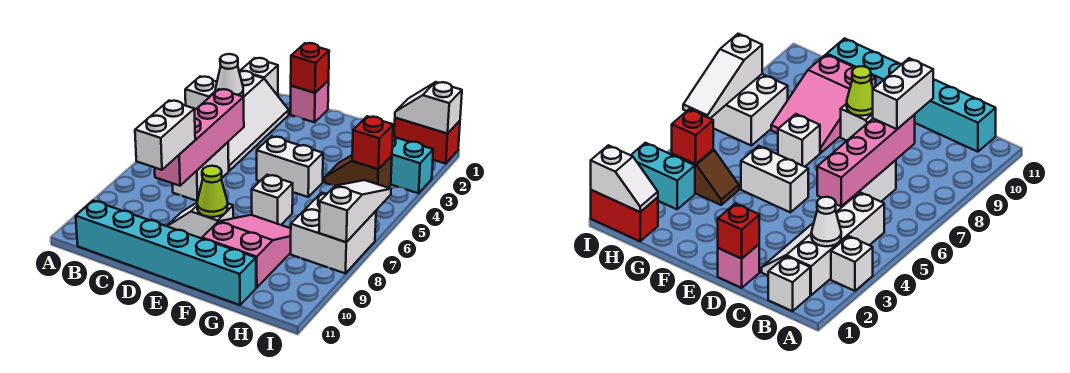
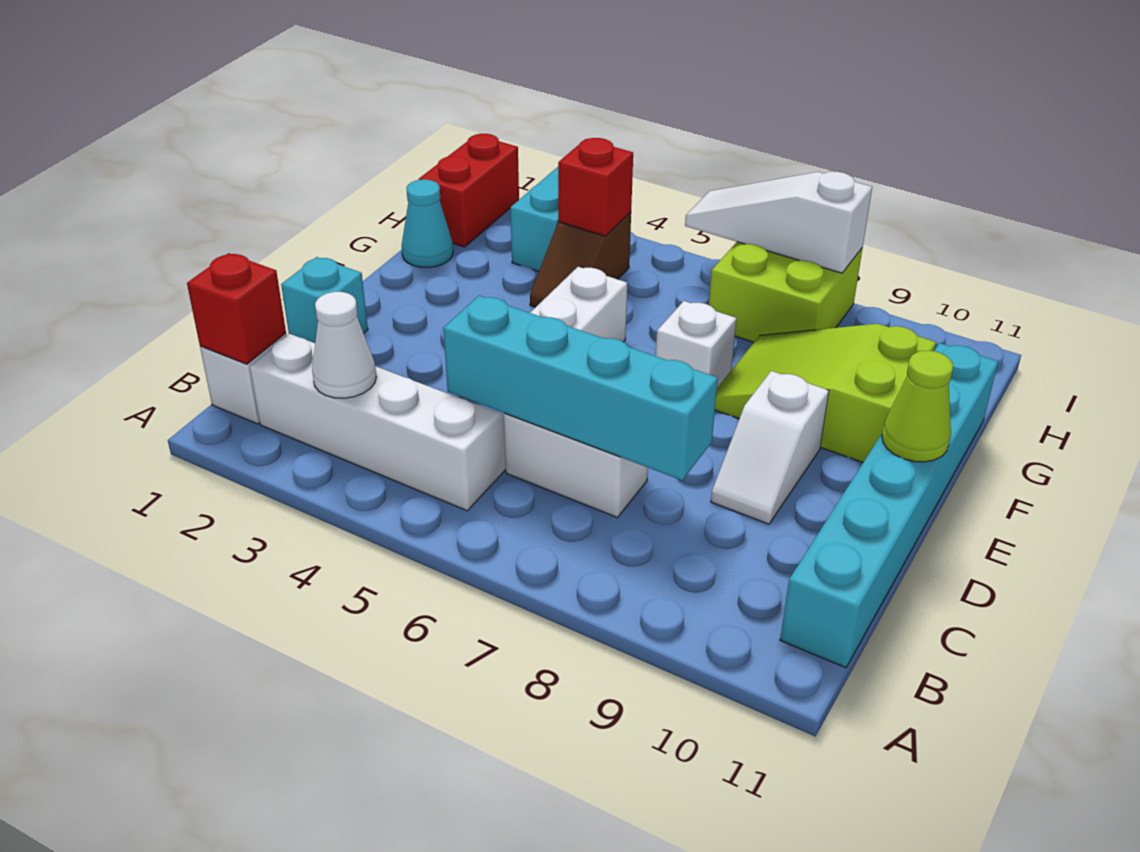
white brick A3 level 1 -> none
pink brick C5:C8 level 2 -> cyan brick C5:C8 level 2
white brick C8:C9 level 3 -> none
pink brick D1 level 1 -> cyan brick D1 level 1
red brick D1 level 2 -> red brick B1 level 2
lime cone E9 level 2 -> lime cone E11 level 2
pink slope F8:G10 level 1 top 10 -> lime slope F8:G10 level 1 top 10
none -> cyan cone G1 level 1
white slope H1:I1 level 2 top I -> none
white brick H7:I8 level 1 -> lime brick H7:I8 level 1

